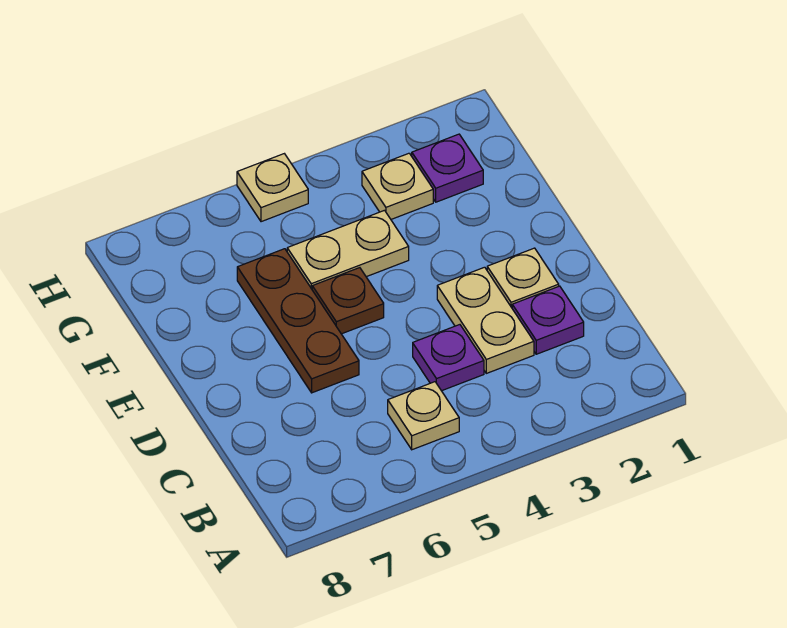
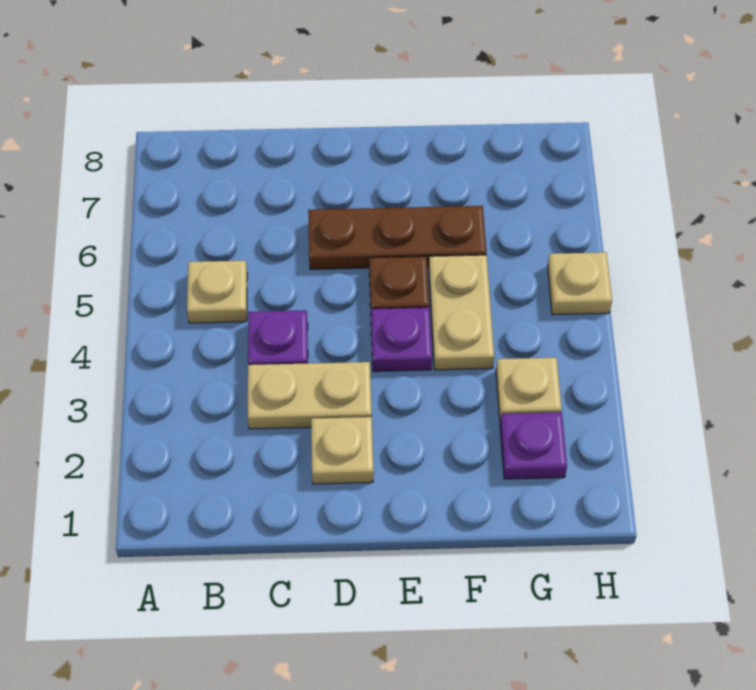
purple plate C2 level 1 -> purple plate E4 level 1

